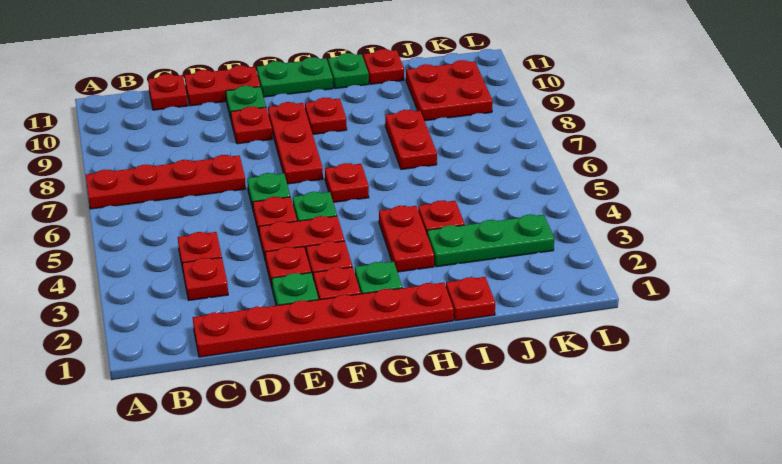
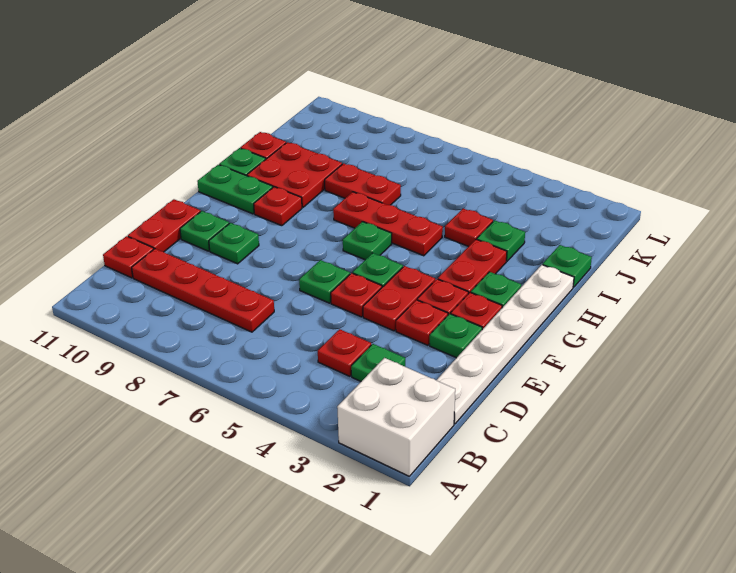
none -> white brick A1:B2 level 1
red plate A7:D7 level 1 -> red plate C7:C10 level 1
red plate C1:H1 level 1 -> white plate C1:H1 level 1
red plate C3 level 1 -> green plate C3 level 1
red plate E9 level 1 -> green plate E9 level 1
red plate F7:F9 level 1 -> red plate H5:H7 level 1
green plate F11:G11 level 1 -> green plate G10:G11 level 1
red plate G6 level 1 -> green plate G6 level 1
red plate H3:H4 level 1 -> red plate G3:H3 level 1
red plate I1 level 1 -> green plate I1 level 1
green plate I3:K3 level 1 -> green plate I3 level 1
red plate J9:K10 level 1 -> red plate H9:I10 level 1

